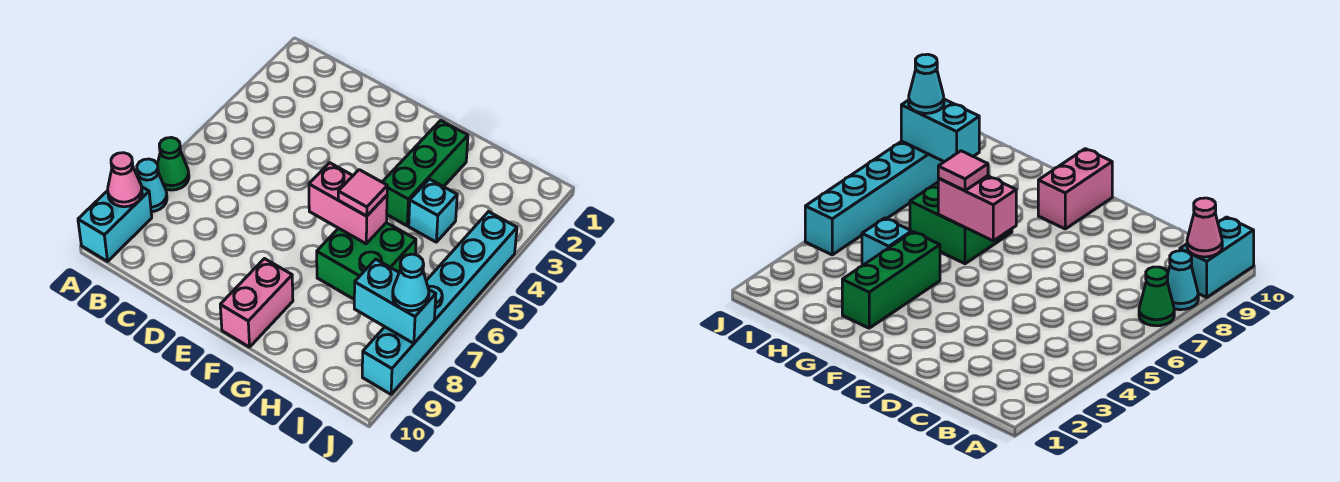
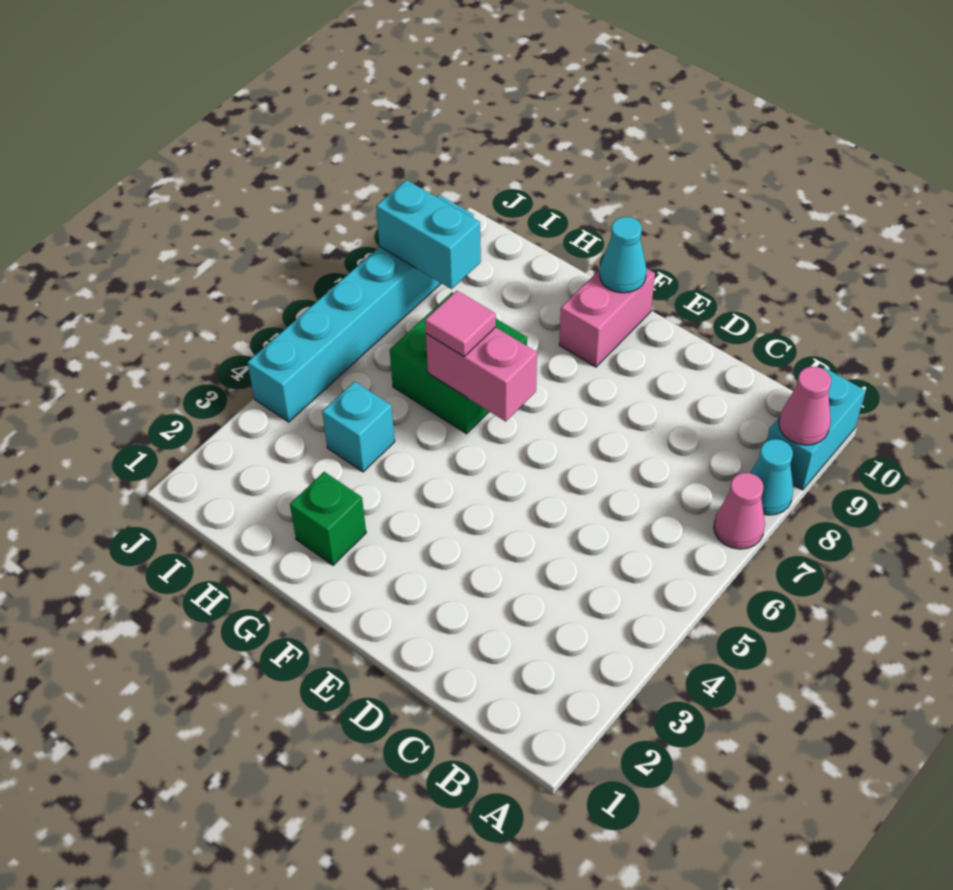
green cone A7 level 1 -> pink cone A7 level 1
green brick G2:G4 level 1 -> green brick G2 level 1
cyan cone J8 level 3 -> cyan cone F10 level 2

